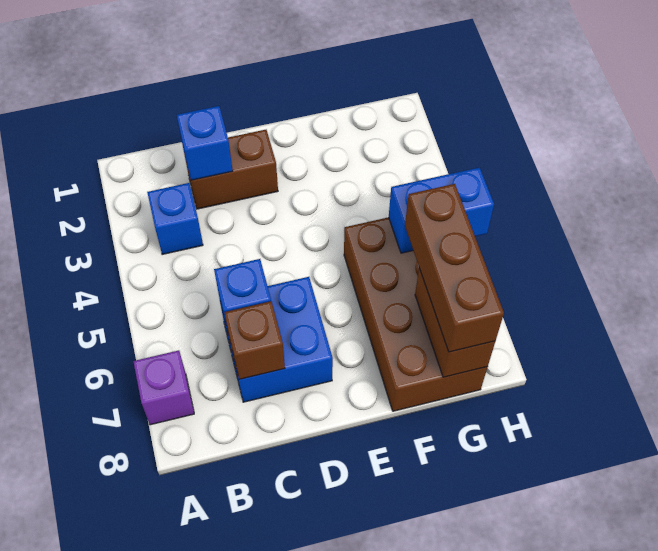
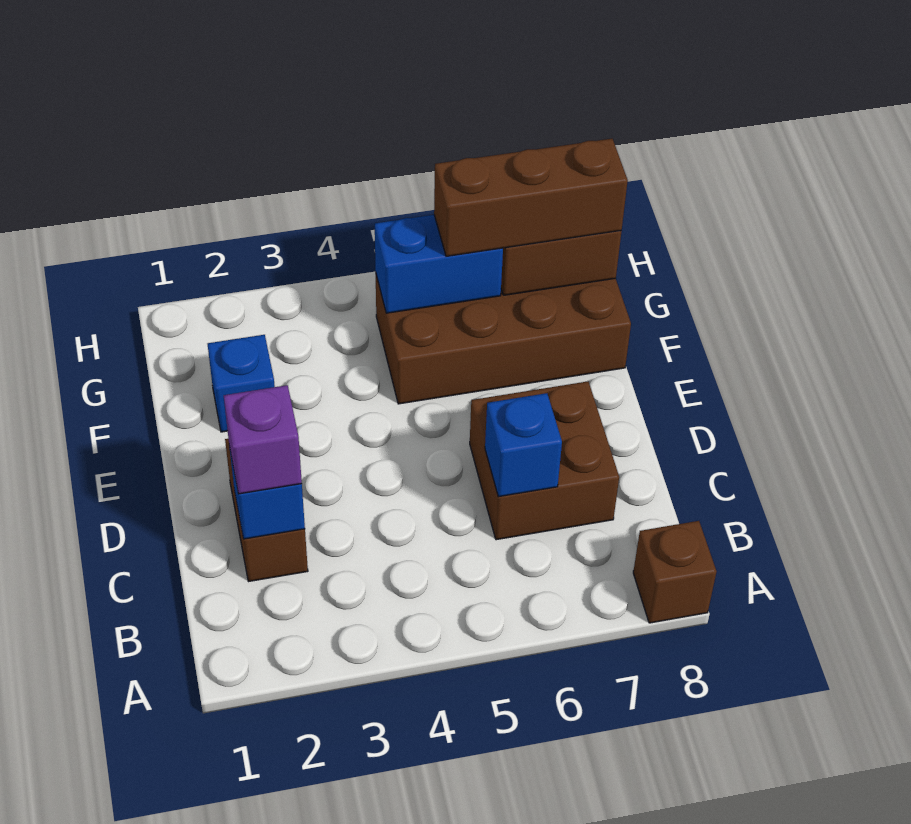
purple brick A7 level 1 -> purple brick C2 level 3
blue brick B3 level 1 -> blue brick F2 level 1
blue brick C6:D7 level 1 -> brown brick C6:D7 level 1
brown brick C7 level 2 -> brown brick A8 level 1
blue brick G5:H5 level 2 -> blue brick G5:G6 level 2

